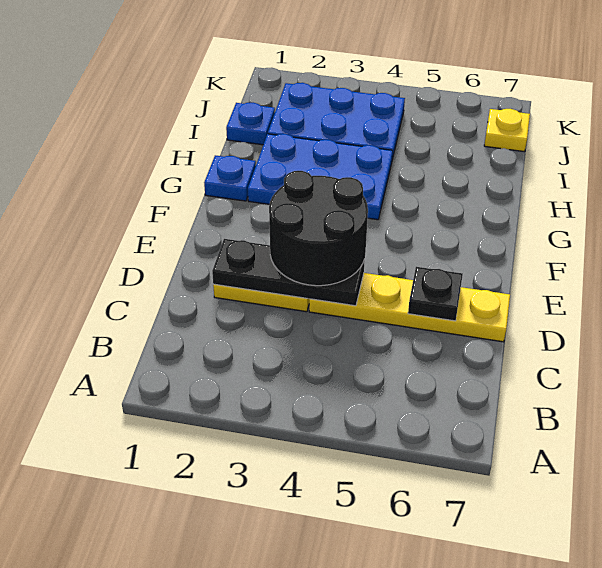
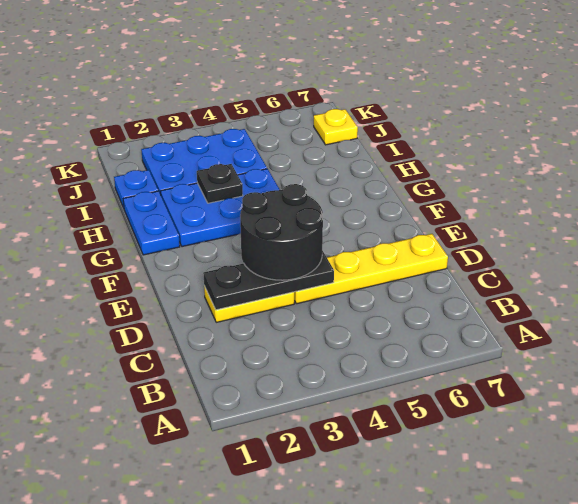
black plate D6 level 2 -> black plate H3 level 2
blue plate G1 level 1 -> blue plate G1:H1 level 1

